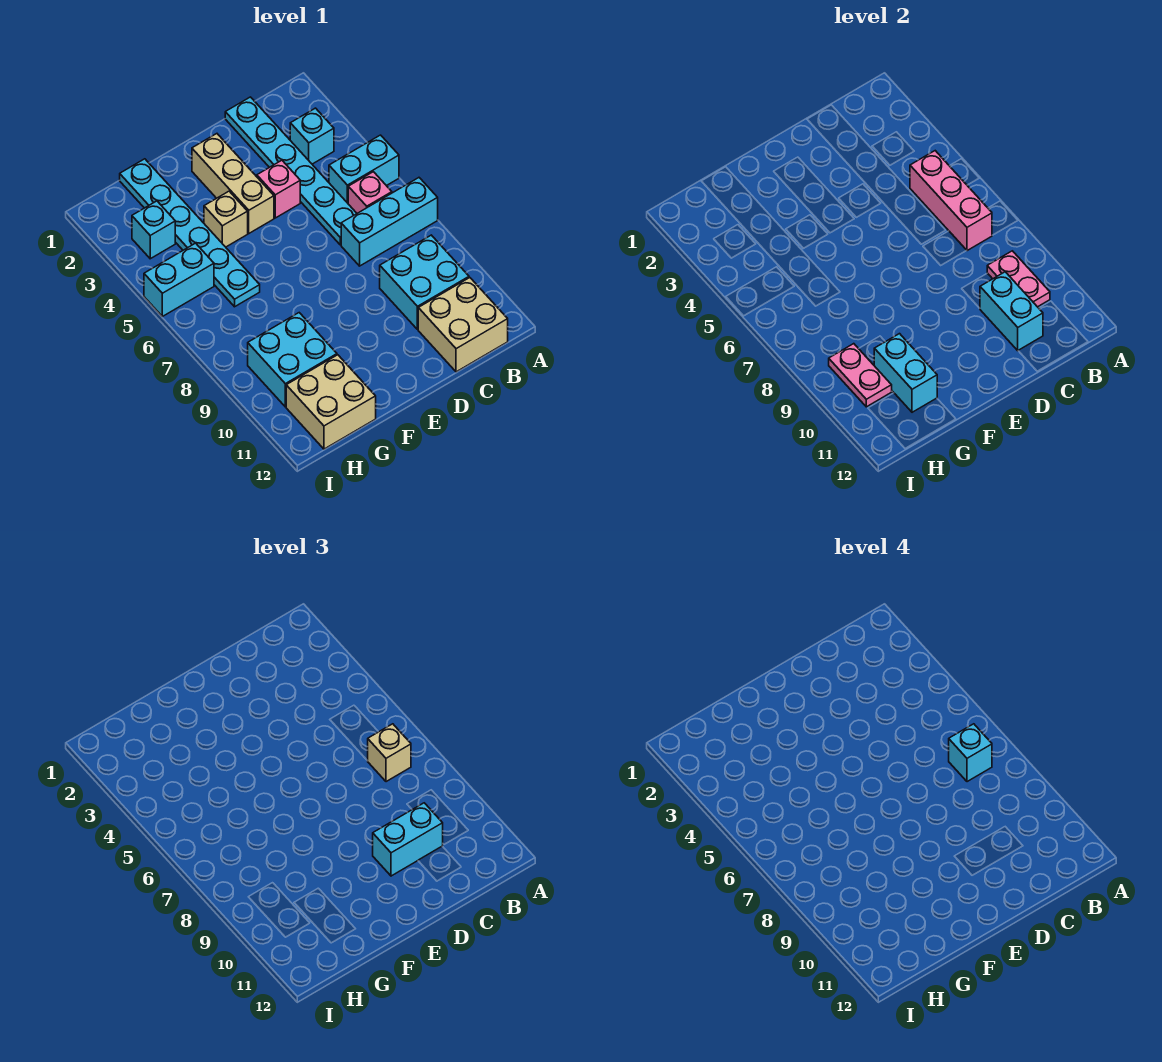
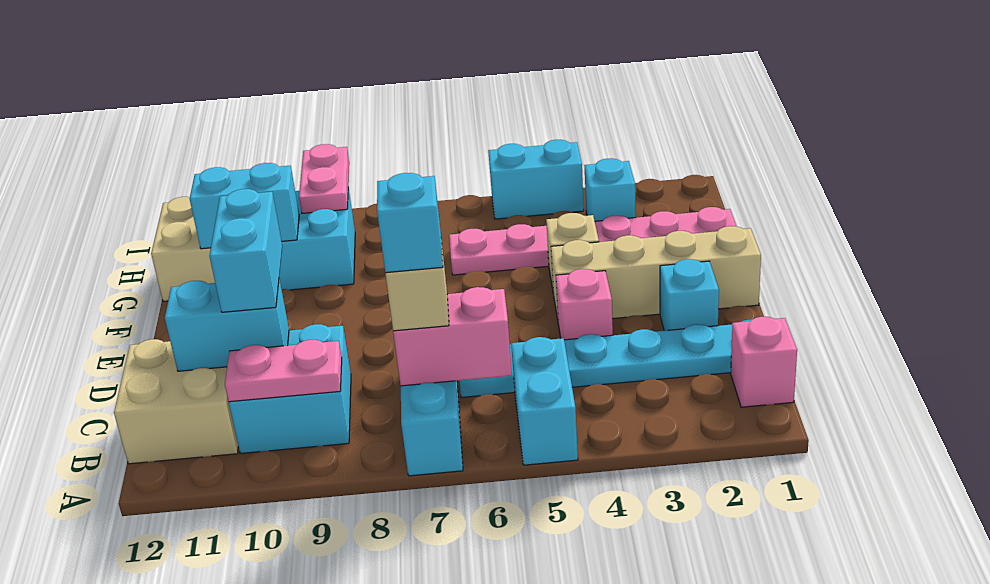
cyan brick B3 level 1 -> cyan brick D2 level 1
pink brick B5:B7 level 2 -> pink brick B6:B7 level 2
pink brick B6 level 1 -> pink brick B1 level 1
tan brick E2:E4 level 1 -> tan brick E1:E4 level 1
cyan plate G1:G6 level 1 -> pink plate G1:G6 level 1
cyan brick H5:I5 level 1 -> cyan brick I4:I5 level 1
pink plate H9:H10 level 2 -> pink plate H9:I9 level 2

